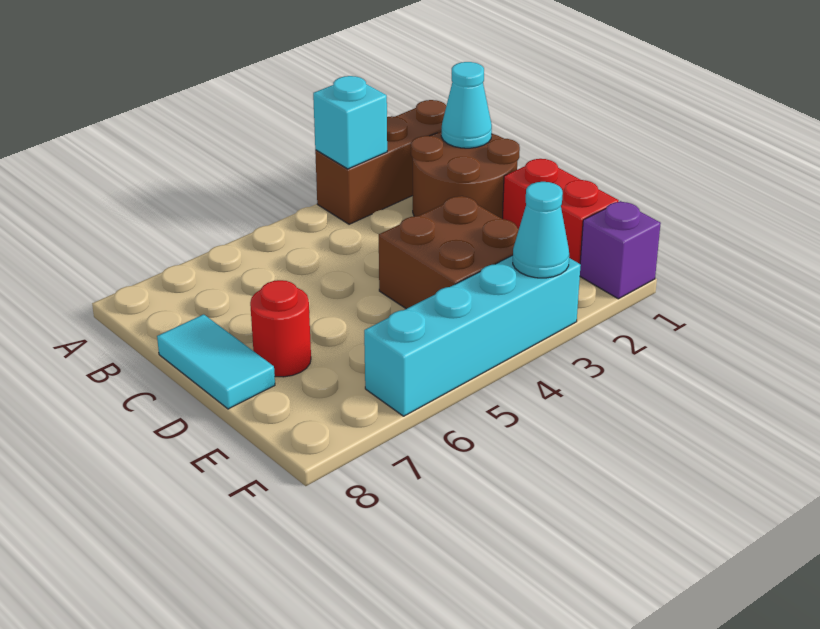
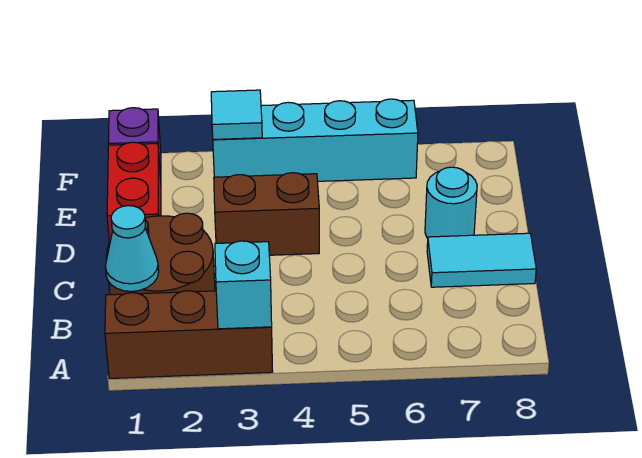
cyan tile C8:D8 level 1 -> cyan tile C7:C8 level 1
brown brick D3:E4 level 1 -> brown brick D3:D4 level 1
red round brick D7 level 1 -> cyan round brick D7 level 1
cyan cone F3 level 2 -> cyan tile F3 level 2

